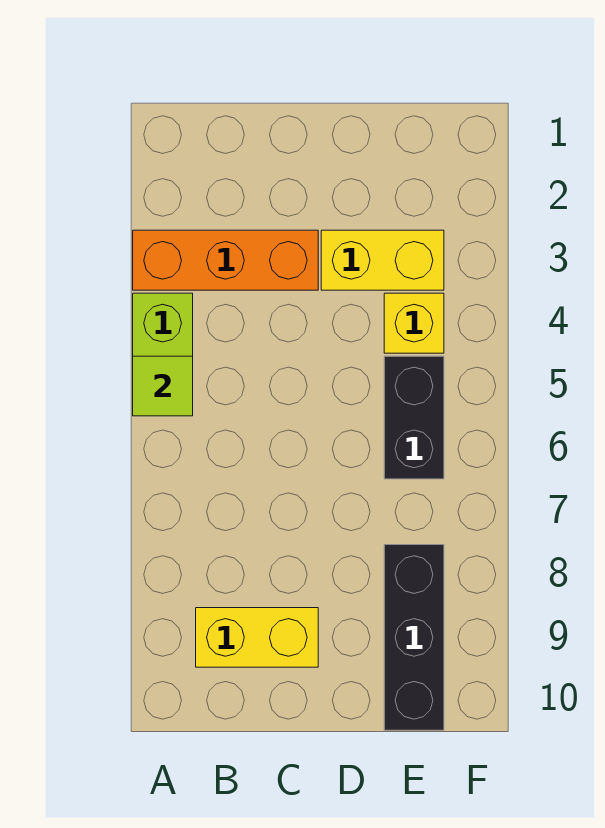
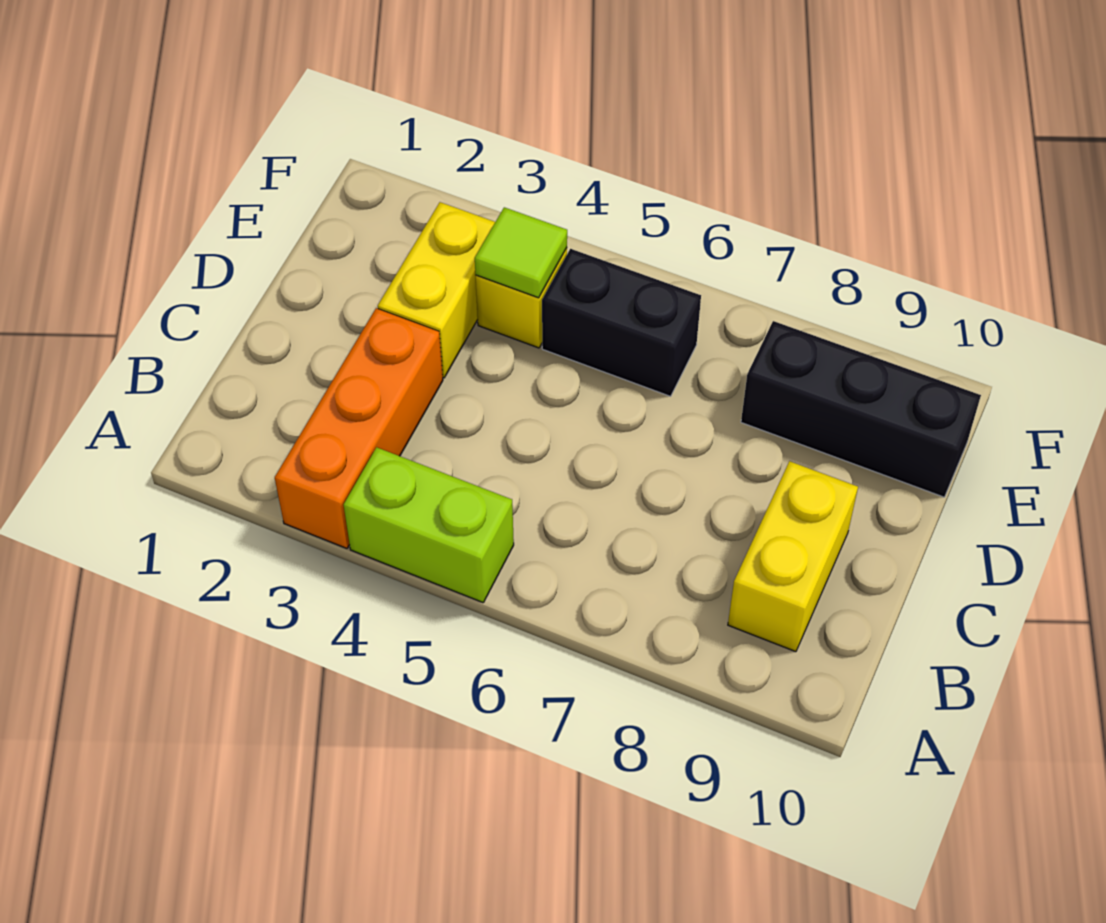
lime tile A5 level 2 -> lime tile E4 level 2

